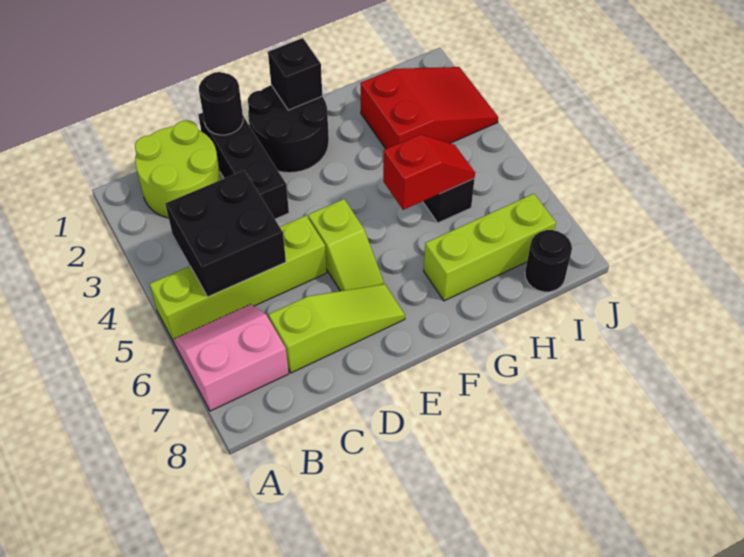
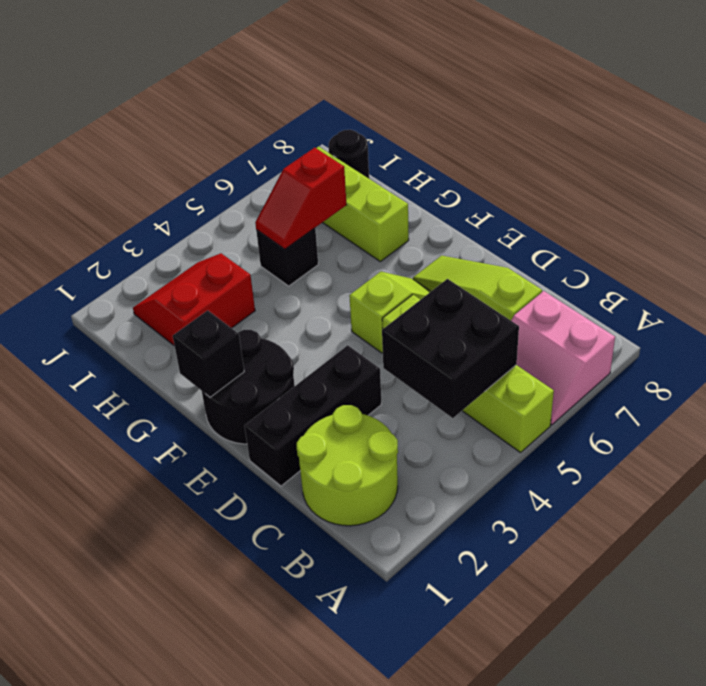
black round brick D1 level 2 -> none
red slope G5:H5 level 2 top G -> red slope H5:H6 level 2 top 6
red slope H2:J3 level 1 top H -> red slope H2:I3 level 1 top H

